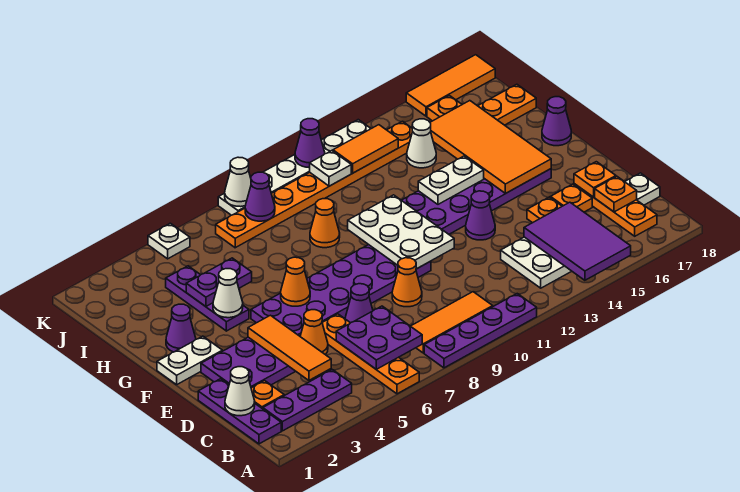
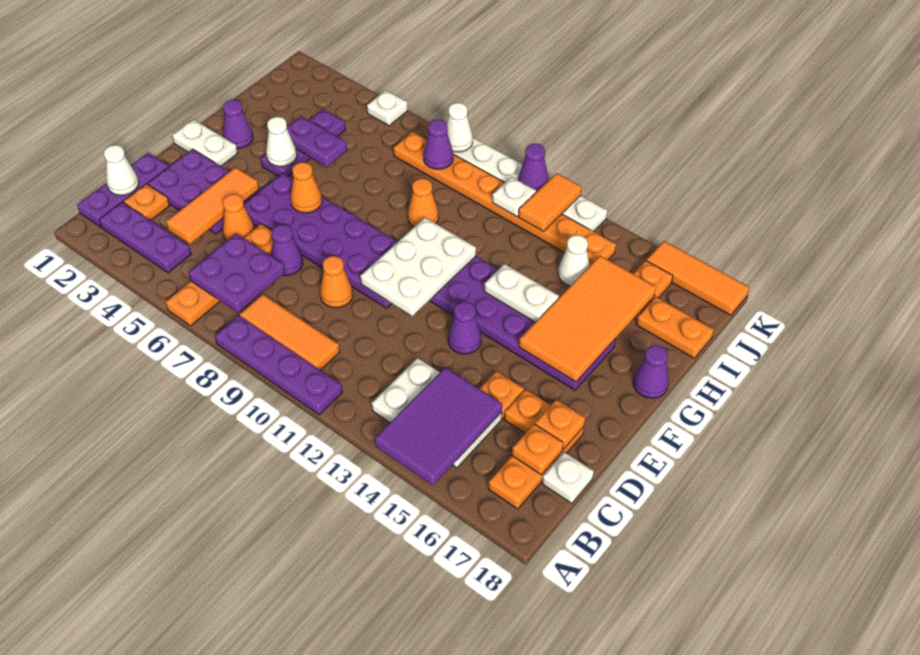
orange tile J12:J13 level 2 -> orange tile J12:K12 level 2

